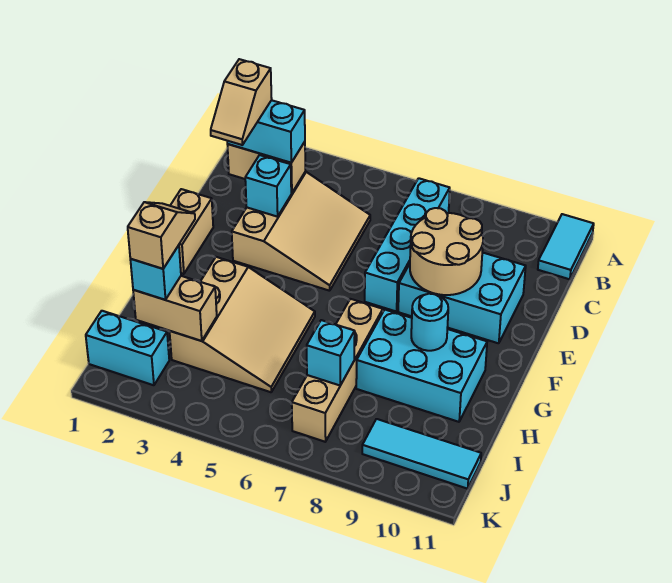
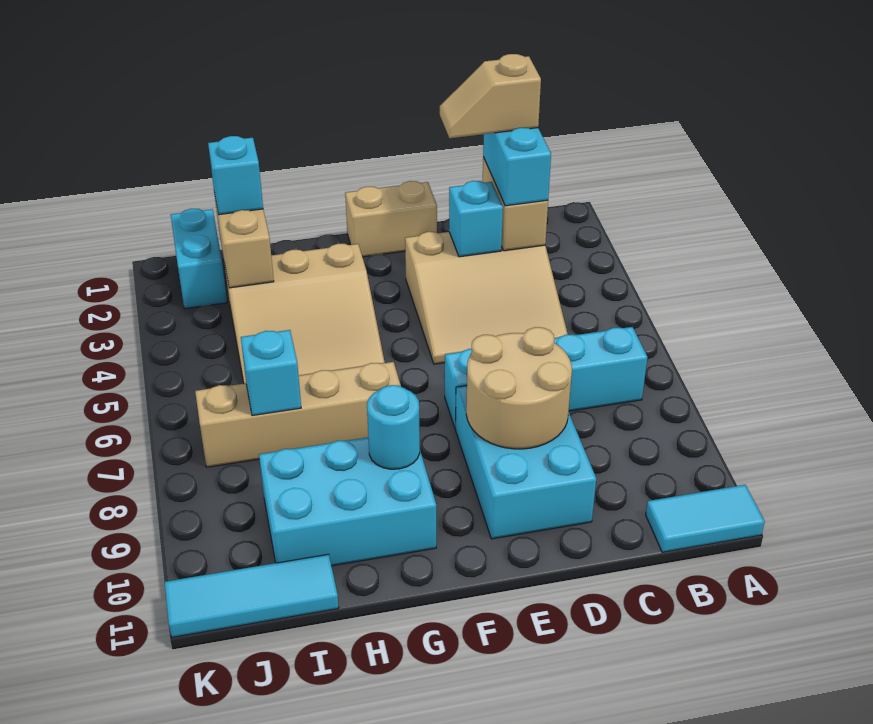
cyan brick G8:H10 level 1 -> cyan brick G9:I10 level 1
tan slope H2:I2 level 4 top I -> none
cyan tile J9:J11 level 1 -> cyan tile I11:K11 level 1

